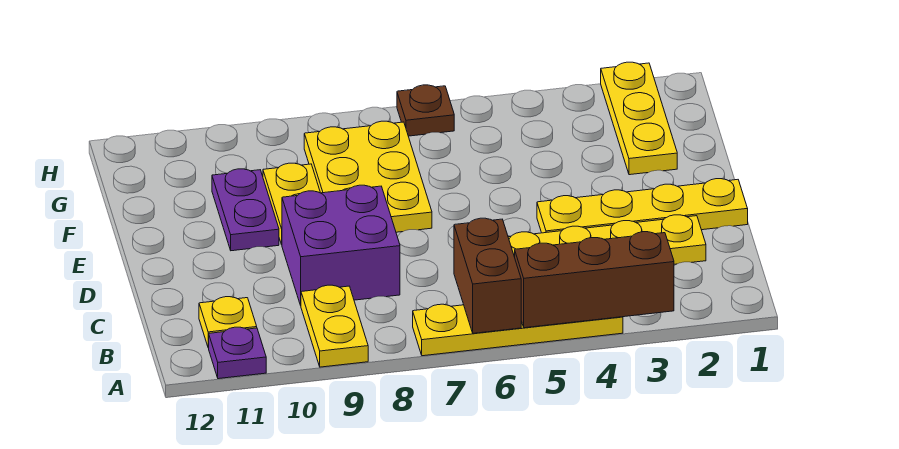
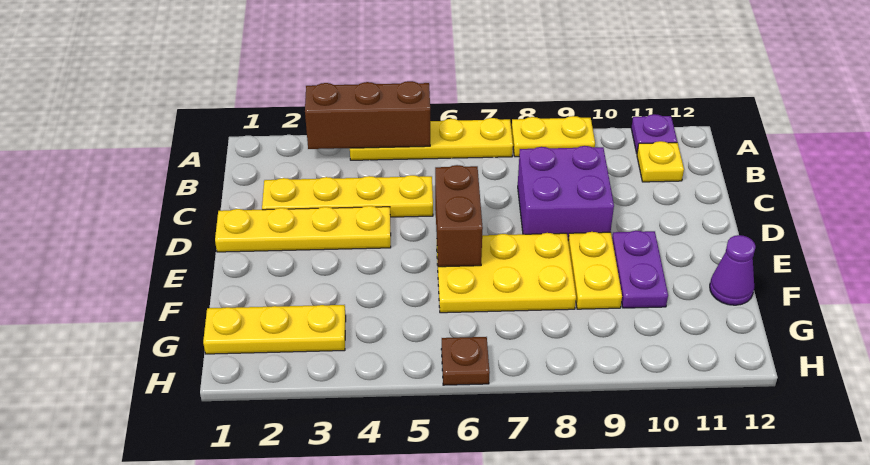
brown brick A6:B6 level 2 -> brown brick D6:E6 level 2
yellow plate A9:B9 level 1 -> yellow plate A8:A9 level 1
yellow plate E7:G8 level 1 -> yellow plate E6:F8 level 1
yellow plate F2:H2 level 1 -> yellow plate G1:G3 level 1
none -> purple cone F12 level 1

